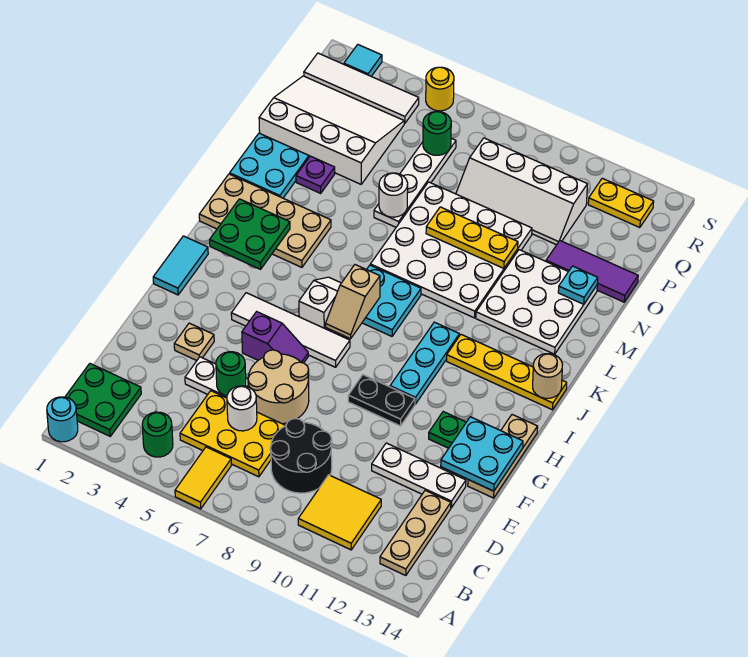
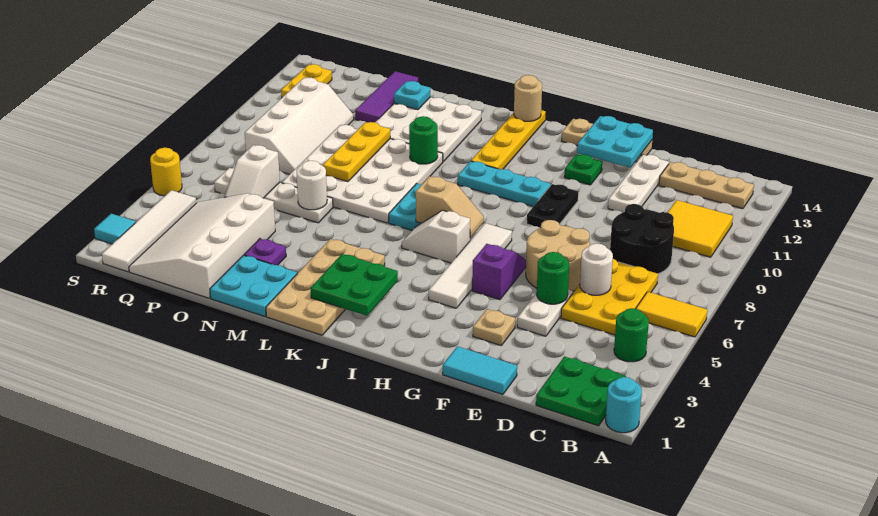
cyan tile H1:I1 level 1 -> cyan tile E1:F1 level 1
none -> white slope P5:P6 level 2 top 6
green round brick Q6 level 2 -> green round brick L10 level 2

